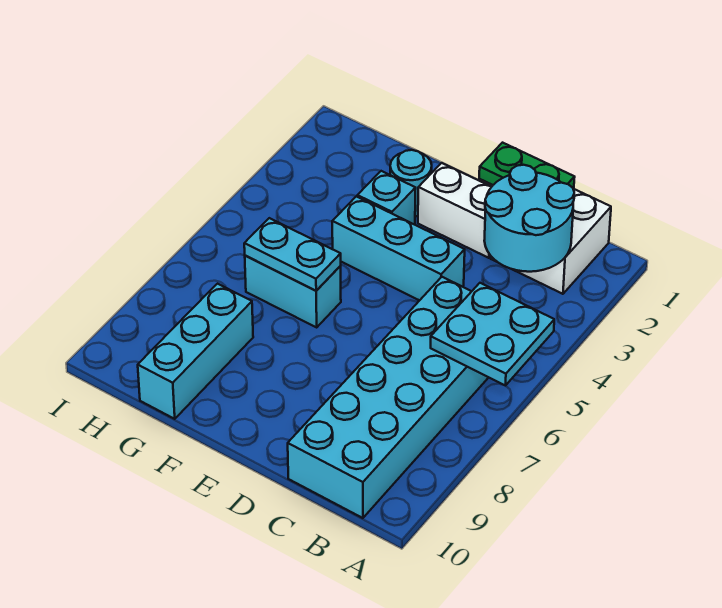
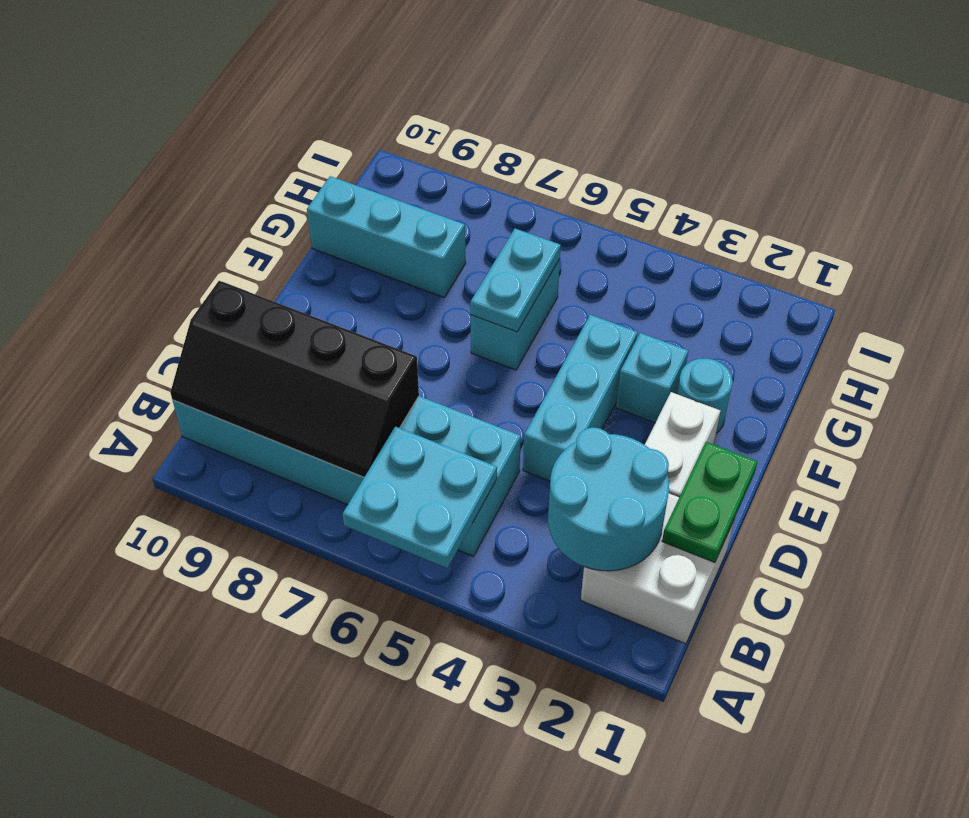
none -> black slope B7:C10 level 2 top C

